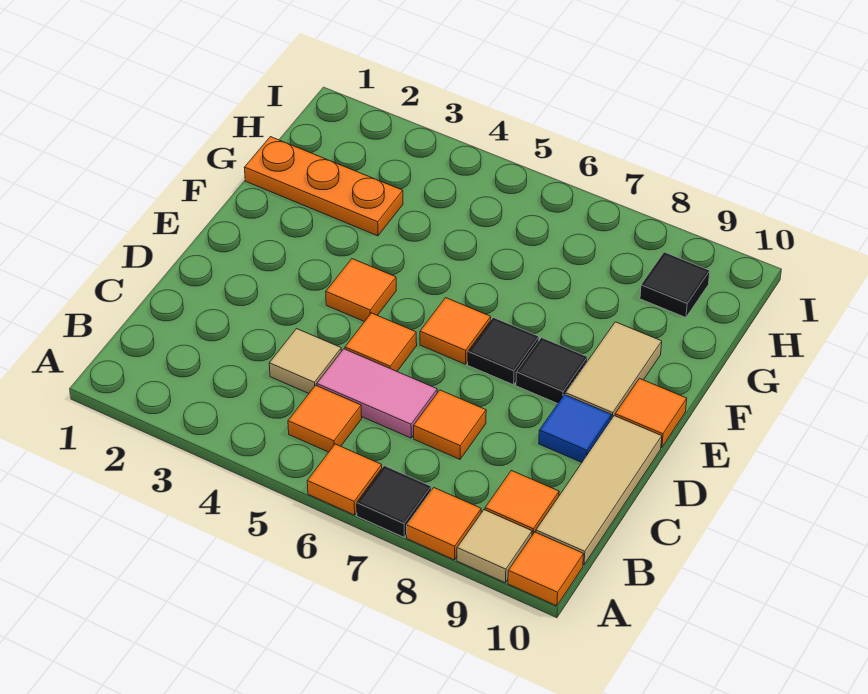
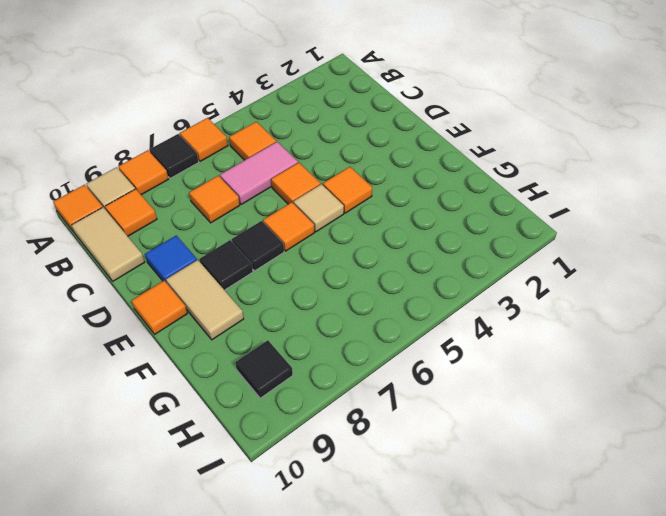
tan tile B10:D10 level 1 -> tan tile B10:C10 level 1
tan tile C4 level 1 -> tan tile E5 level 1
orange plate G1:G3 level 1 -> none

